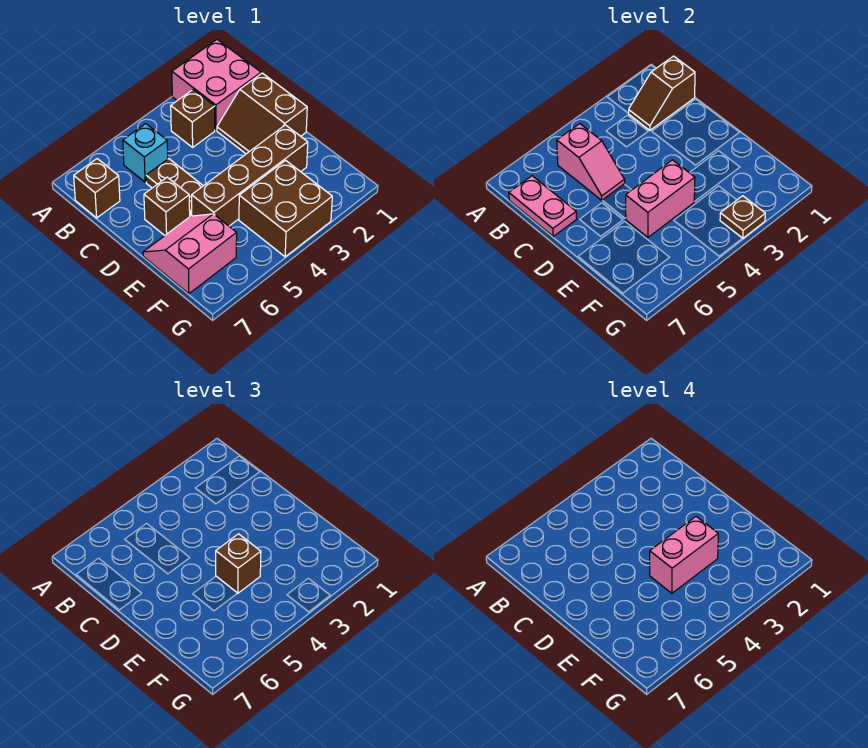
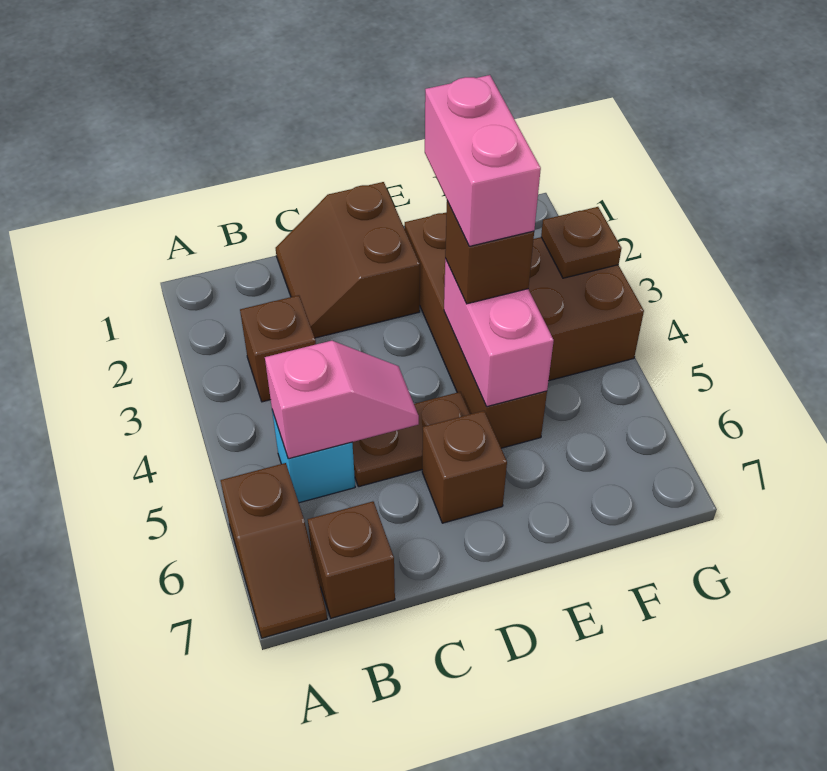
pink brick A1:B2 level 1 -> none
brown slope B1:B2 level 2 top 1 -> brown slope A6:A7 level 1 top 6
pink plate B7:C7 level 2 -> none
brown slope C1:D2 level 1 top 1 -> brown slope C1:D2 level 1 top D
pink slope E6:F7 level 1 top F -> none

